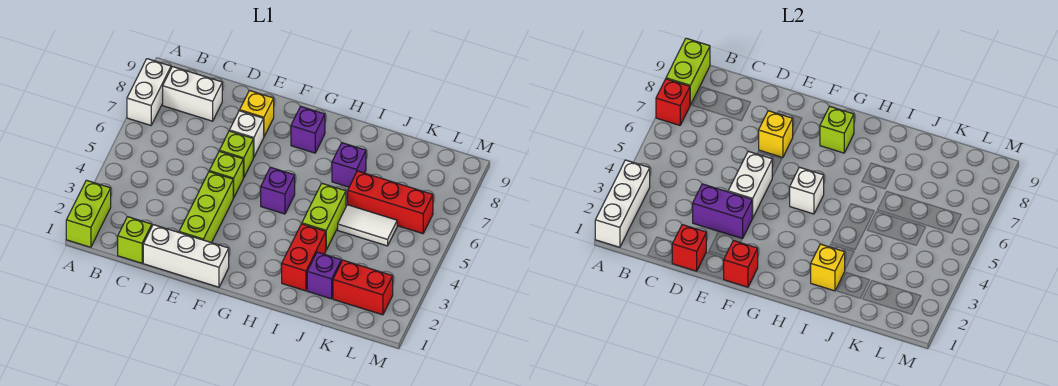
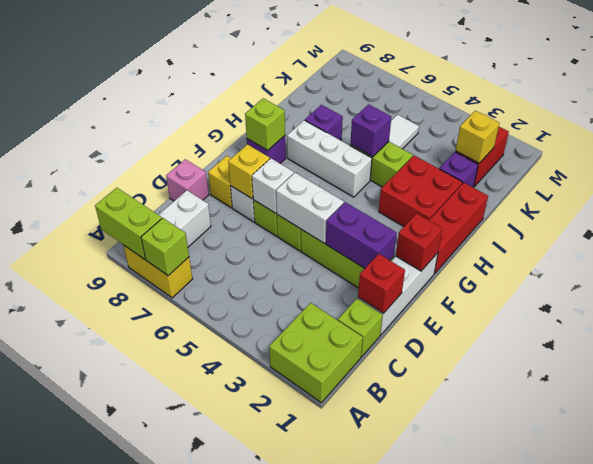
lime brick A1:A2 level 1 -> lime brick A1:B2 level 1
white brick A1:A3 level 2 -> white brick H5:H7 level 1
white brick A7:A8 level 1 -> yellow brick A7:A8 level 1
red brick A7 level 2 -> lime brick A7 level 2
purple brick D3:E3 level 2 -> purple brick E2:E3 level 2
none -> pink brick D9 level 1
purple brick G5 level 1 -> purple brick I5 level 2
white brick G5 level 2 -> white brick E6 level 2
red brick I2:I3 level 1 -> red brick H2:I3 level 1
yellow brick I2 level 2 -> yellow brick K2 level 2
red brick J6:L6 level 1 -> red brick G1:I1 level 1

